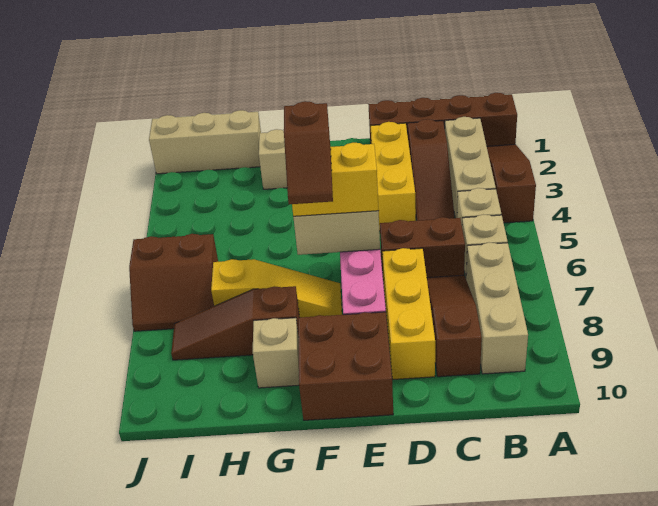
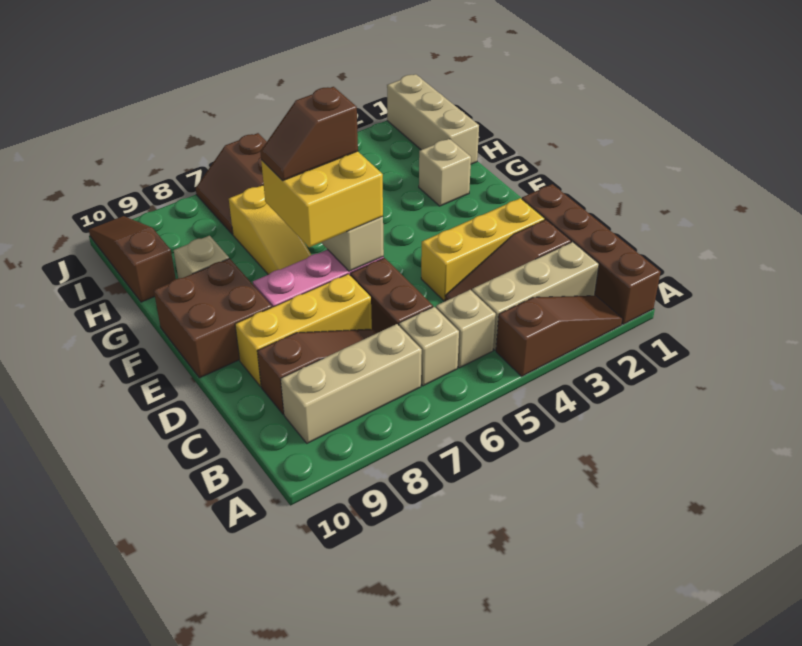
yellow brick E6:F6 level 3 -> yellow brick E6:F7 level 3
brown slope G8:I8 level 1 top G -> brown slope H10:J10 level 1 top H

